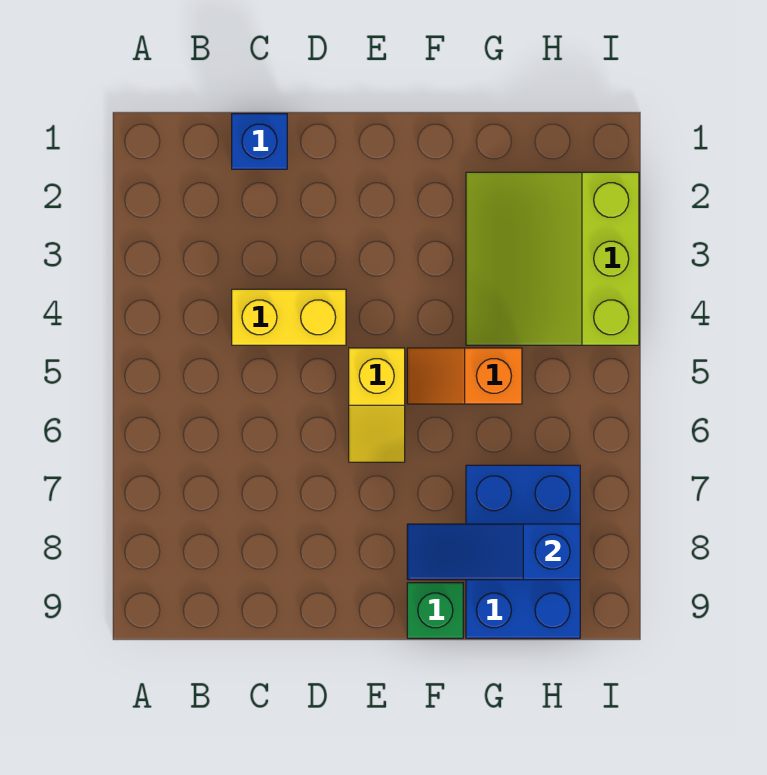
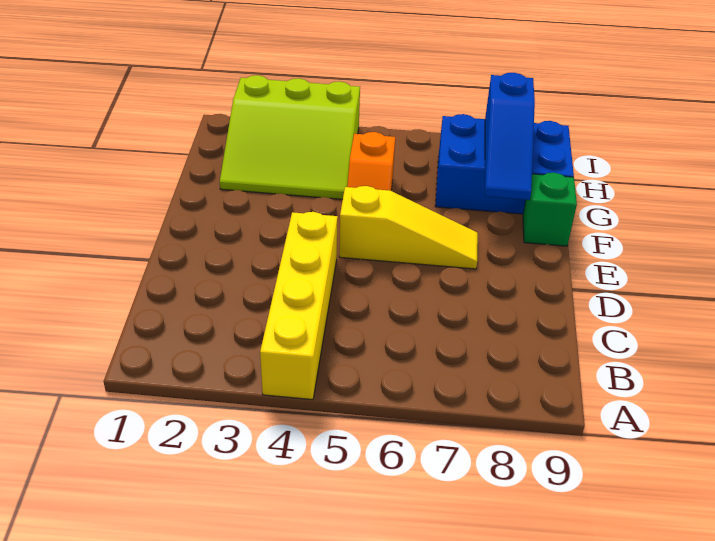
blue brick C1 level 1 -> none
yellow brick C4:D4 level 1 -> yellow brick A4:D4 level 1
yellow slope E5:E6 level 1 top 5 -> yellow slope E5:E7 level 1 top 5

